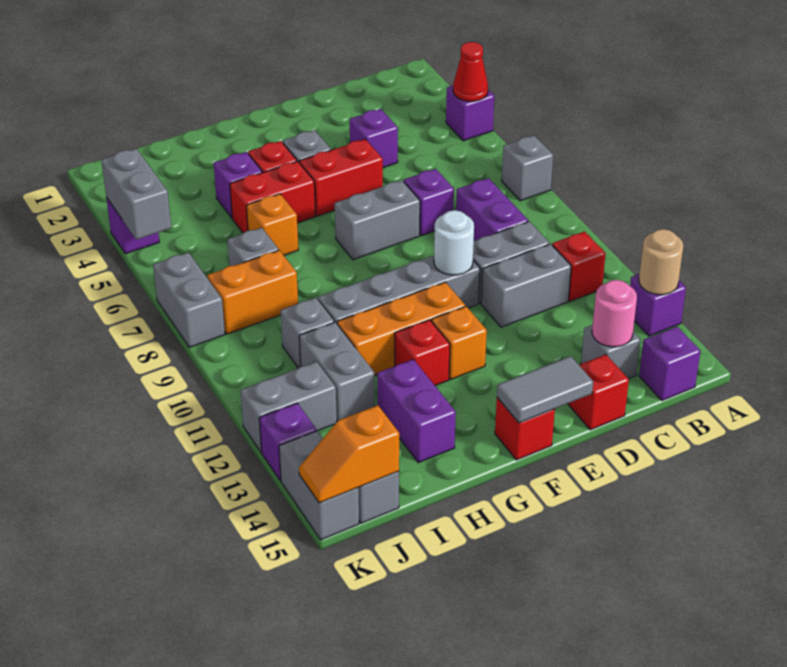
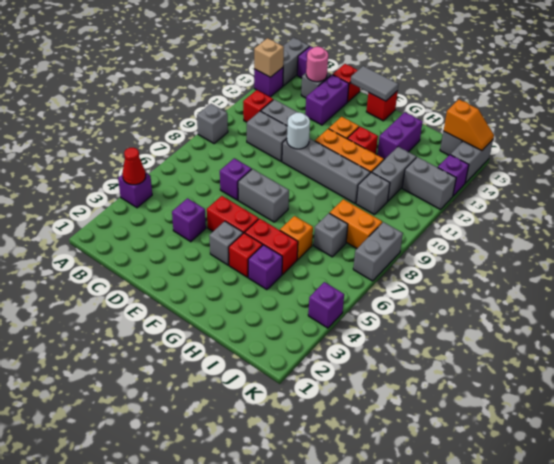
grey brick A7 level 1 -> grey brick A9 level 1
tan round brick A13 level 2 -> tan brick A13 level 2
purple brick C8:C9 level 1 -> purple brick D13:D14 level 1
grey brick K4:K5 level 2 -> grey brick A14:A15 level 1

